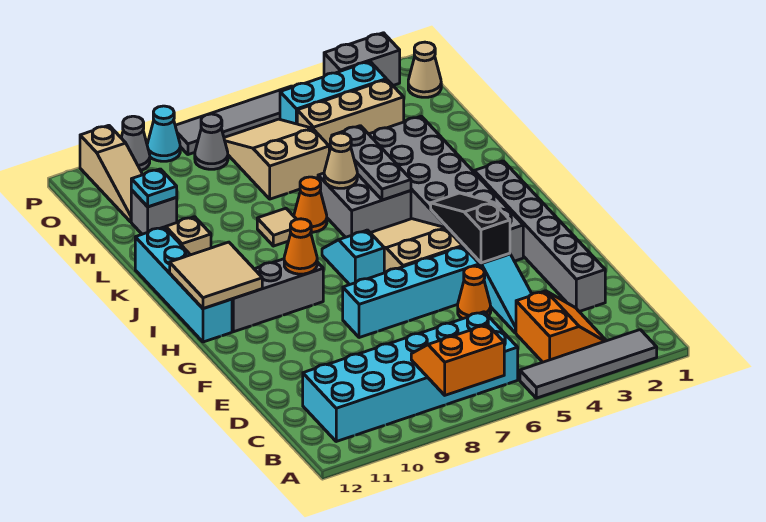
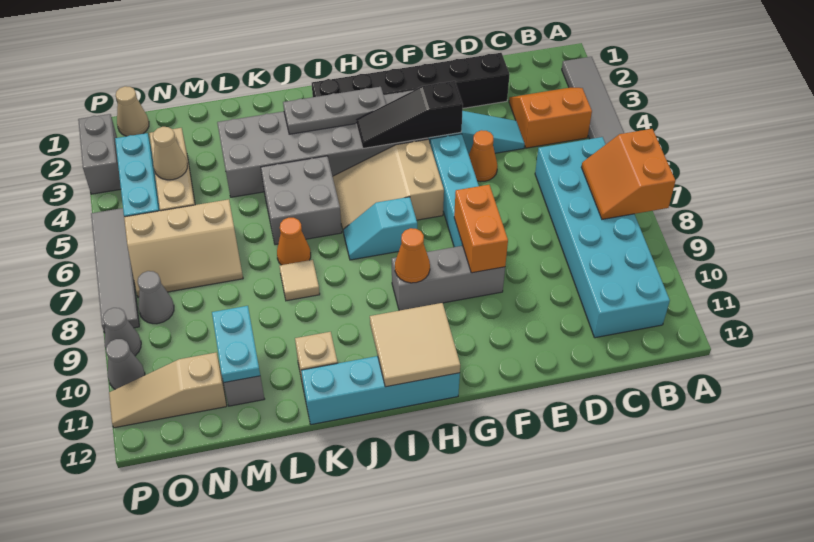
grey brick D2:I2 level 1 -> black brick D2:I2 level 1
none -> orange brick F8:F9 level 2
grey brick H9:H11 level 1 -> grey brick F9:H9 level 1
grey plate J5:L5 level 2 -> grey plate H3:J3 level 2
tan cone K6 level 2 -> tan cone N4 level 2
tan slope M6:O7 level 1 top M -> tan slope M6:O7 level 1 top 6
cyan plate M11 level 2 -> cyan plate M10:M11 level 2
tan slope N11:P11 level 1 top P -> tan slope N11:P11 level 1 top N
cyan cone P9 level 1 -> grey cone P9 level 1

